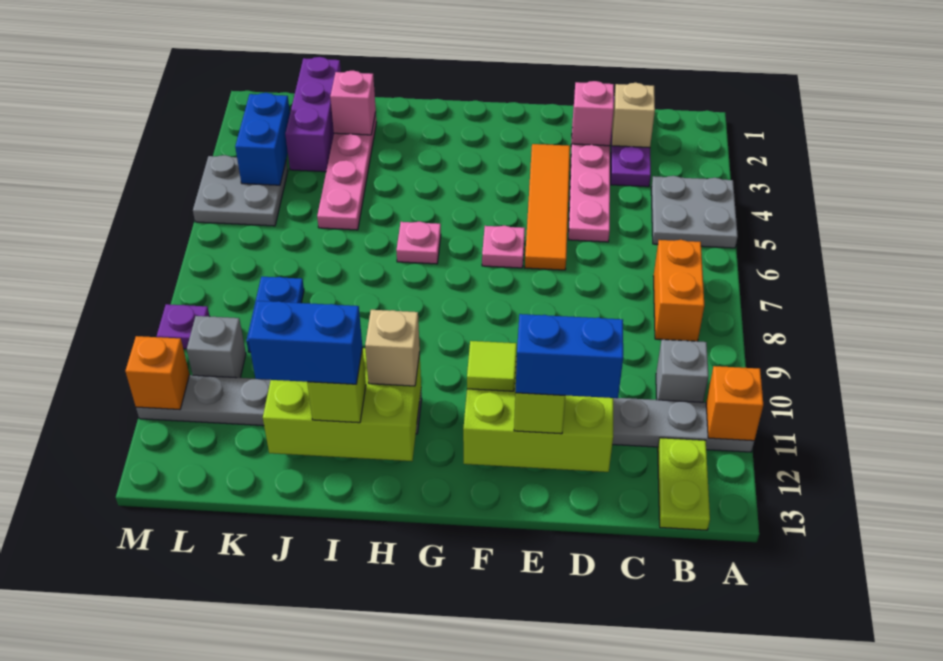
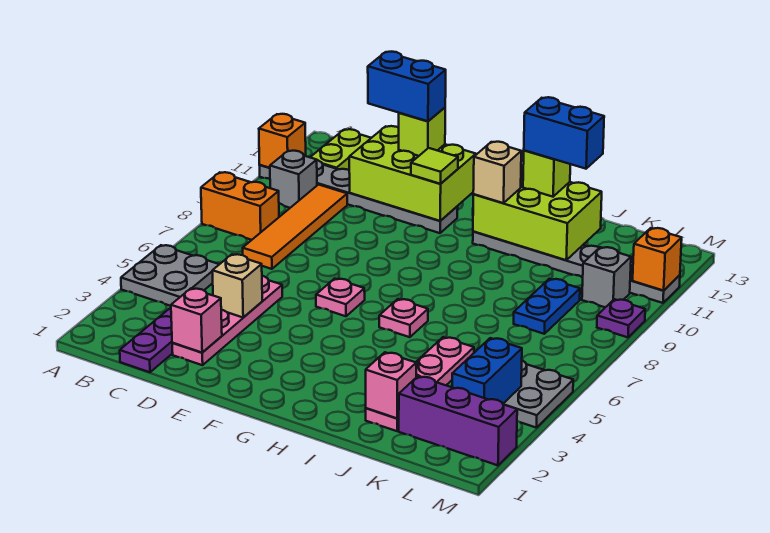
orange brick B7:B8 level 1 -> orange brick A8:B8 level 1
tan brick C2 level 2 -> tan brick D4 level 2
orange tile E3:E6 level 1 -> orange tile C7:C10 level 1
purple brick K1:K3 level 1 -> purple brick K2:M2 level 1

